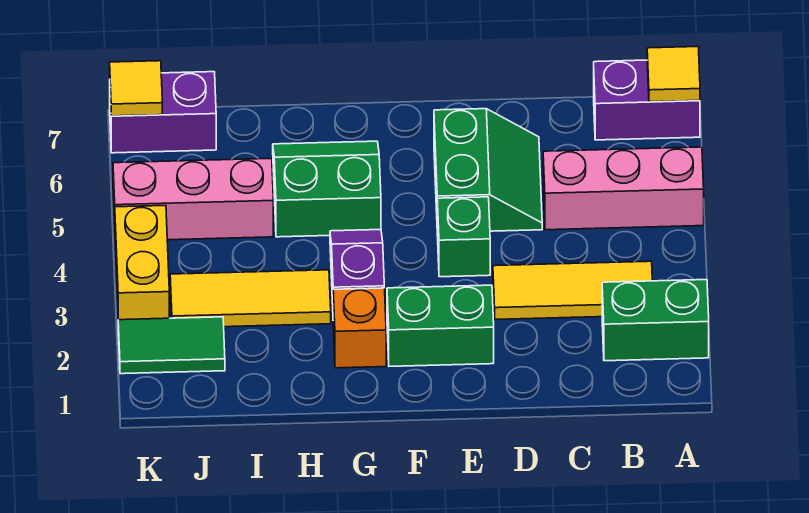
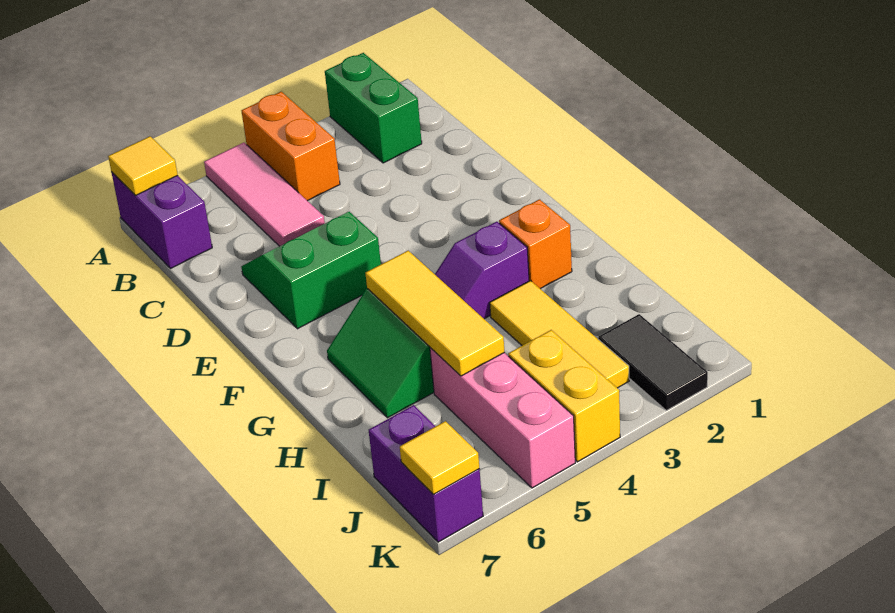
none -> orange brick A4:B4 level 1
pink brick A5:C5 level 1 -> pink tile A5:C5 level 1
yellow tile B3:D3 level 1 -> yellow tile G5:I5 level 2
green brick E2:F2 level 1 -> none
green brick E4 level 1 -> none
green tile J2:K2 level 1 -> black tile J2:K2 level 1
yellow brick K3:K4 level 1 -> yellow brick J4:K4 level 1

